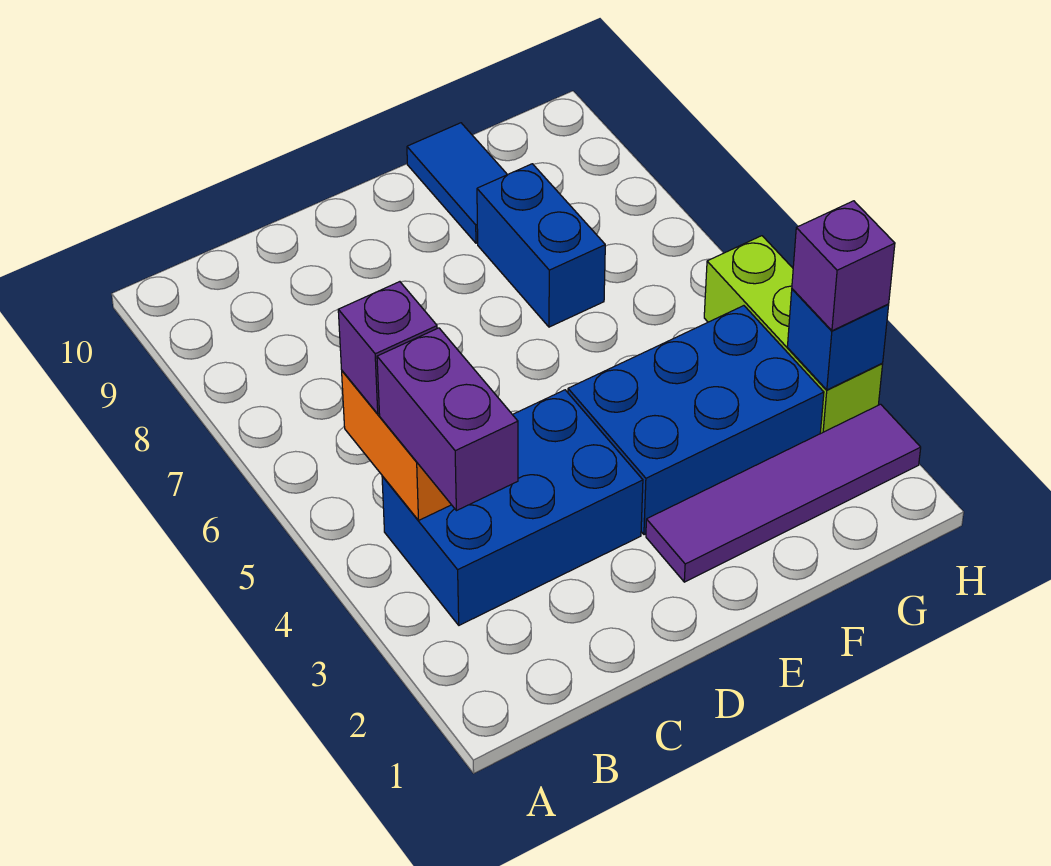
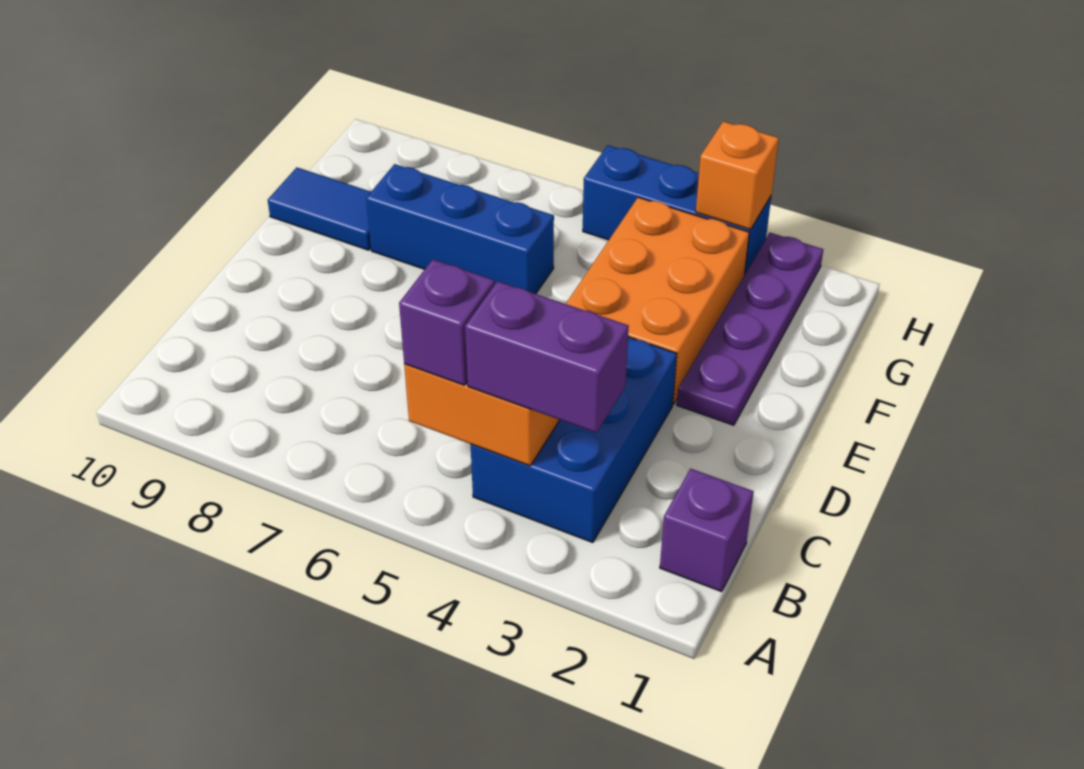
purple tile E2:H2 level 1 -> purple plate E2:H2 level 1
blue brick E3:G4 level 1 -> orange brick E3:G4 level 1
blue brick F7:F8 level 1 -> blue brick F6:F8 level 1
lime brick H3:H5 level 1 -> blue brick H3:H5 level 1
blue brick H3 level 2 -> orange brick H3 level 2
purple brick H3 level 3 -> purple brick B1 level 1

